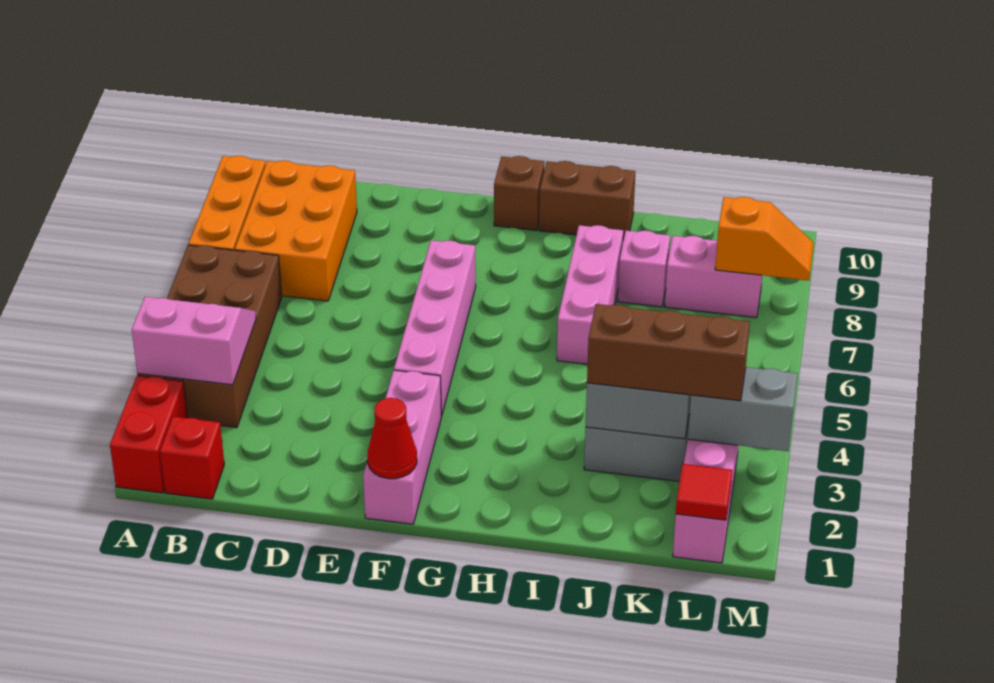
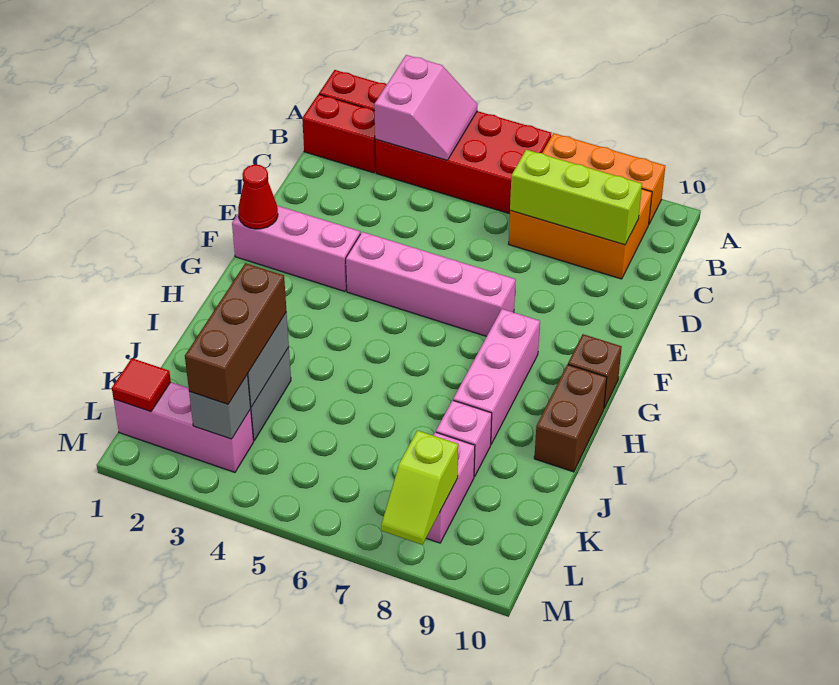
brown brick A3:B6 level 1 -> red brick A3:B6 level 1
red brick B1 level 1 -> red brick B1:B2 level 1
none -> lime brick C7:C9 level 2
pink brick I6:I8 level 1 -> pink brick G8:I8 level 1
grey brick L3:M3 level 2 -> grey brick L3 level 2
orange slope L8:M8 level 2 top L -> lime slope L8:M8 level 2 top L

